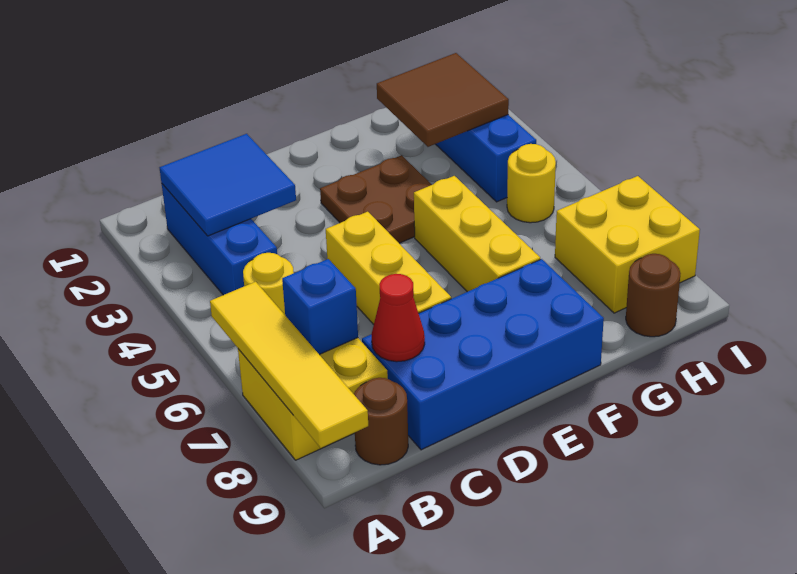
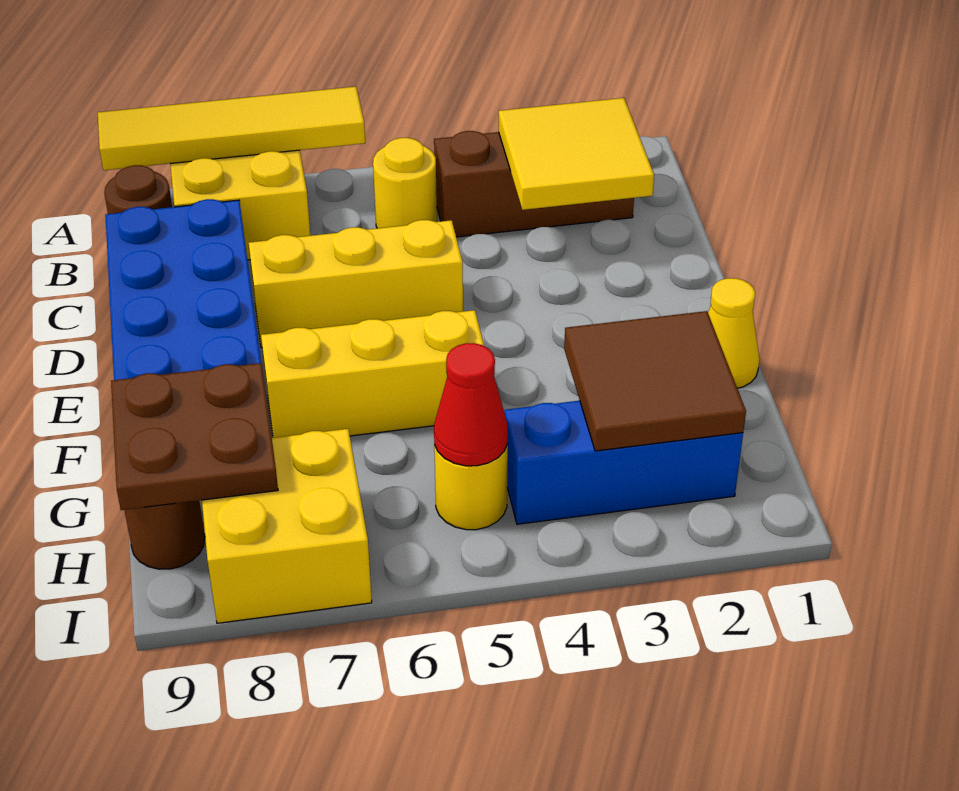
blue brick B2:B4 level 1 -> brown brick B2:B4 level 1
blue tile B2:C3 level 2 -> yellow tile B2:C3 level 2
blue brick B7 level 2 -> none
red cone C8 level 2 -> red cone H5 level 2
brown plate E3:F4 level 1 -> brown plate G8:H9 level 2
none -> yellow cone F1 level 1

